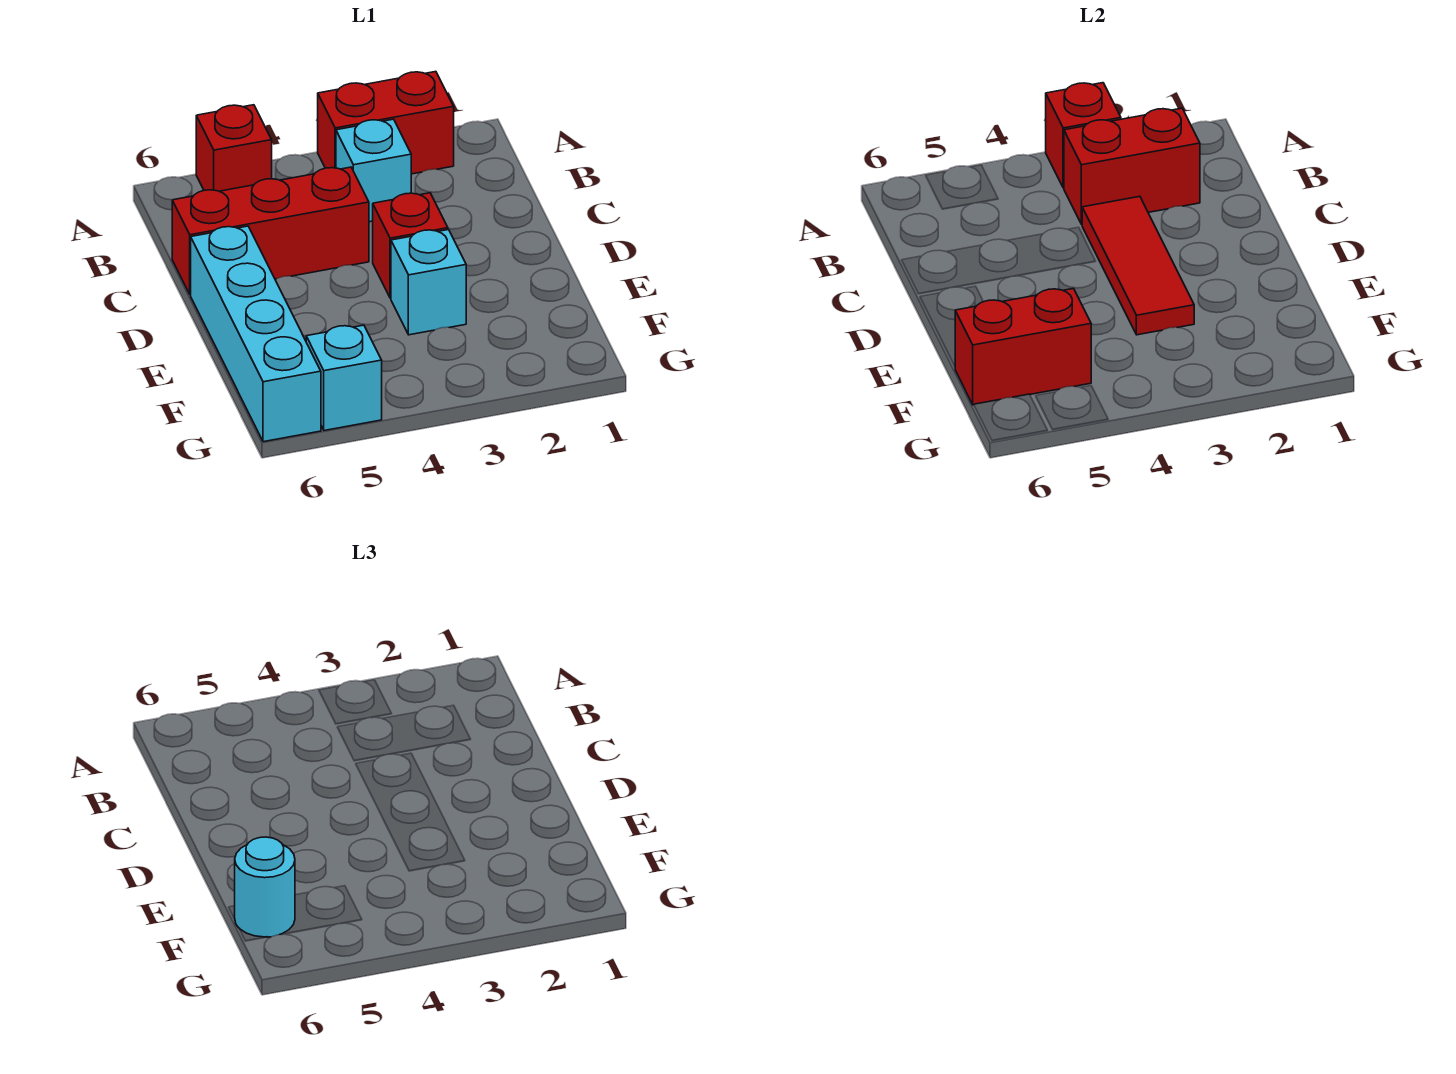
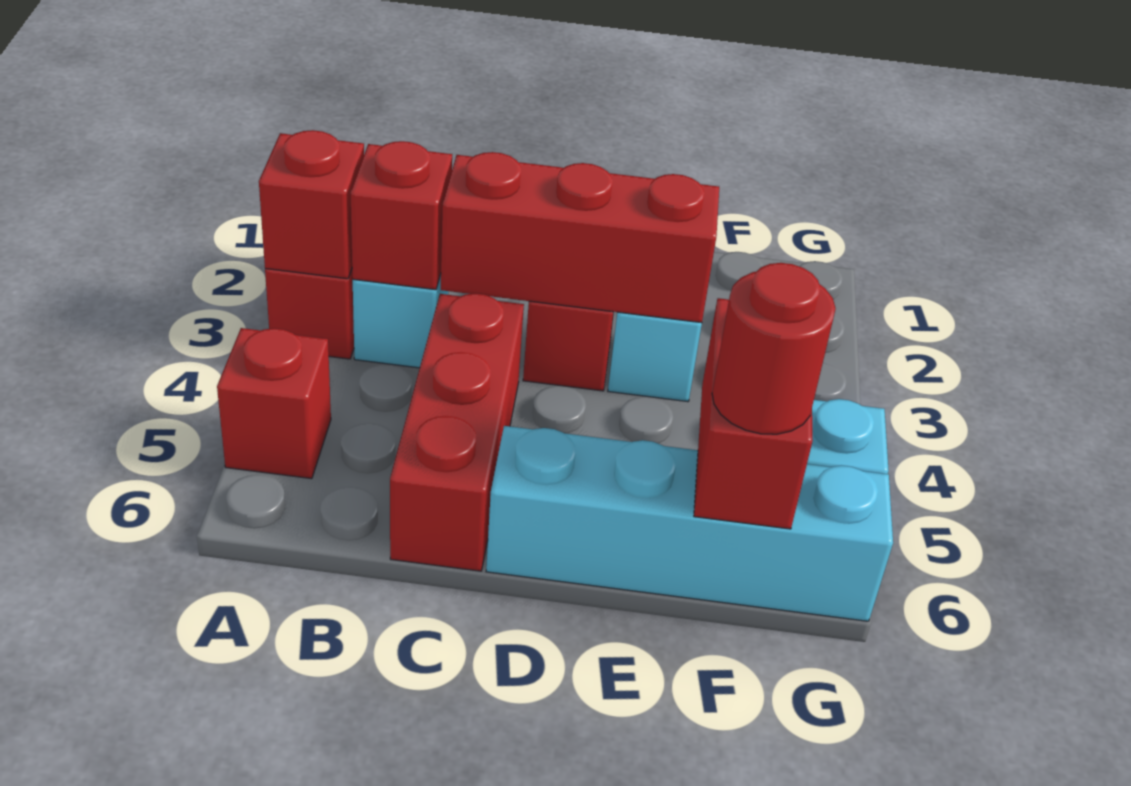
red brick B2:B3 level 2 -> red brick B3 level 2
red tile C3:E3 level 2 -> red brick C3:E3 level 2
cyan round brick F6 level 3 -> red round brick F6 level 3

